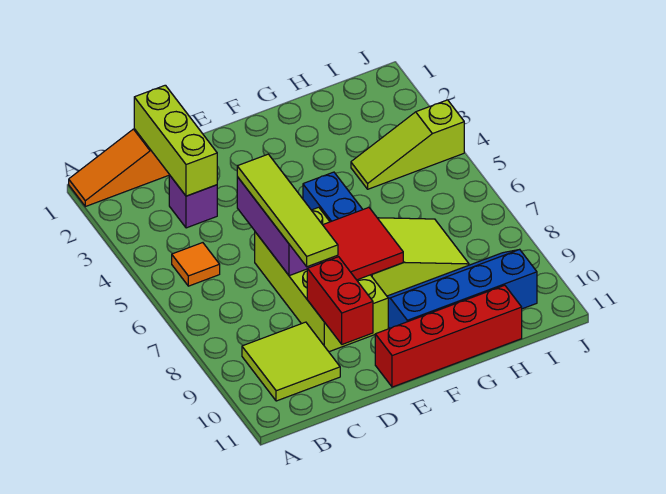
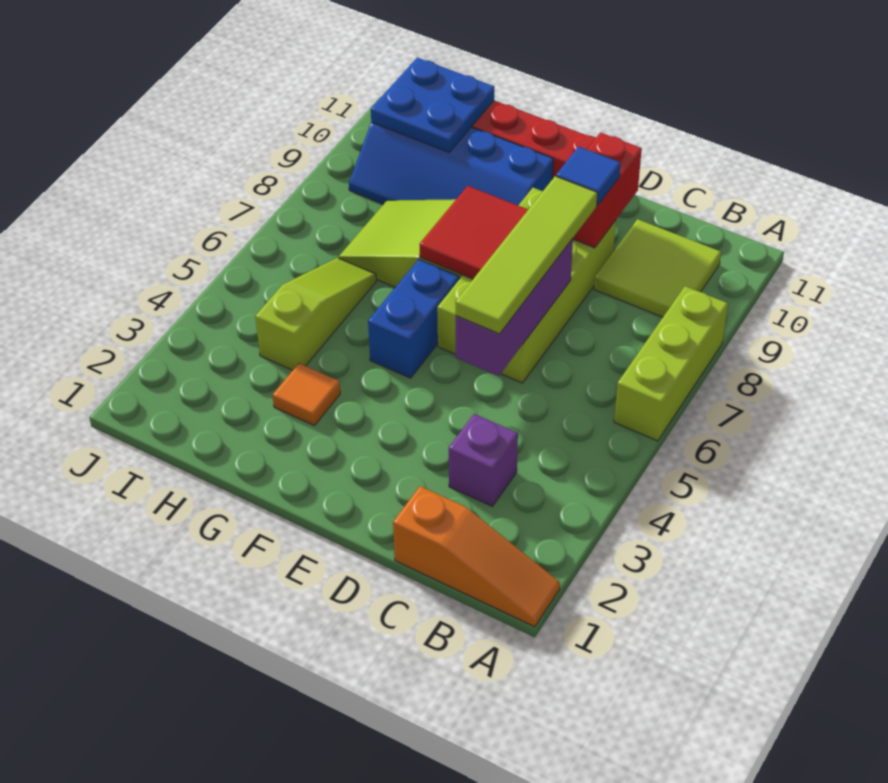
orange tile B5 level 1 -> orange tile G3 level 1
lime brick C1:C3 level 2 -> lime brick A6:A8 level 1
none -> blue tile D9 level 3
lime slope H4:J4 level 1 top J -> lime slope H4:H6 level 1 top 4
none -> blue plate H10:I11 level 2

